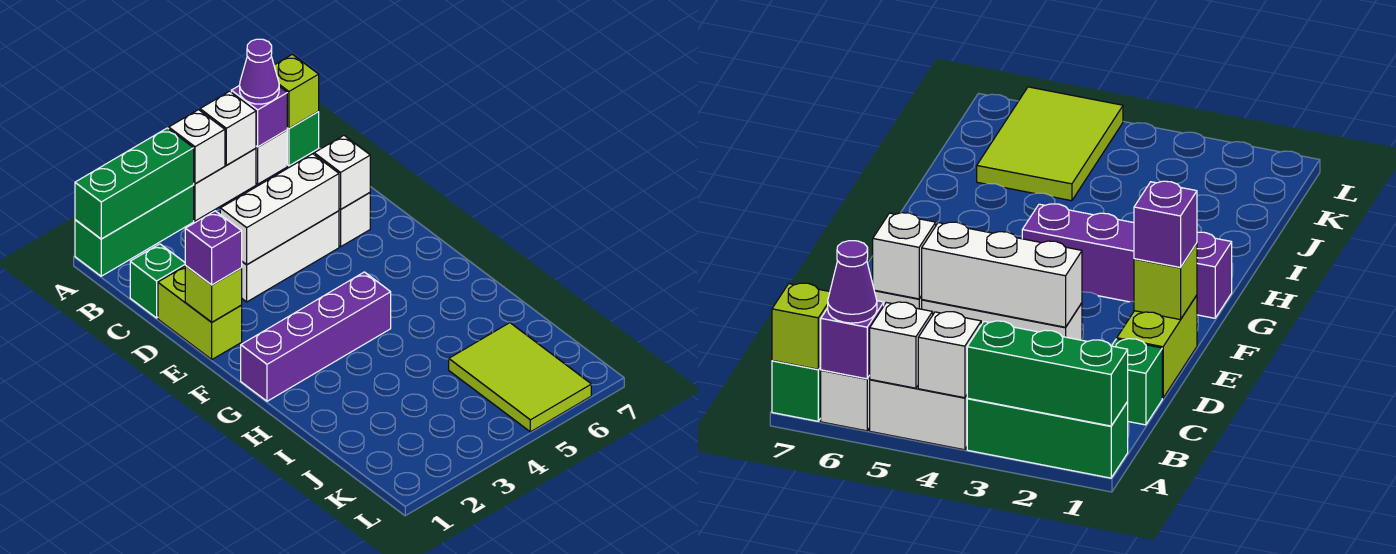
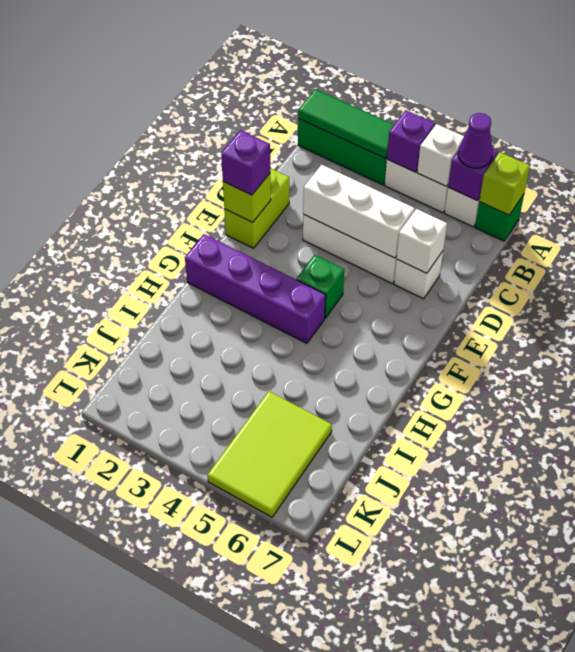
green brick A1:A3 level 2 -> green tile A1:A3 level 2
white brick A4 level 2 -> purple brick A4 level 2
green brick C1 level 1 -> green brick F4 level 1

